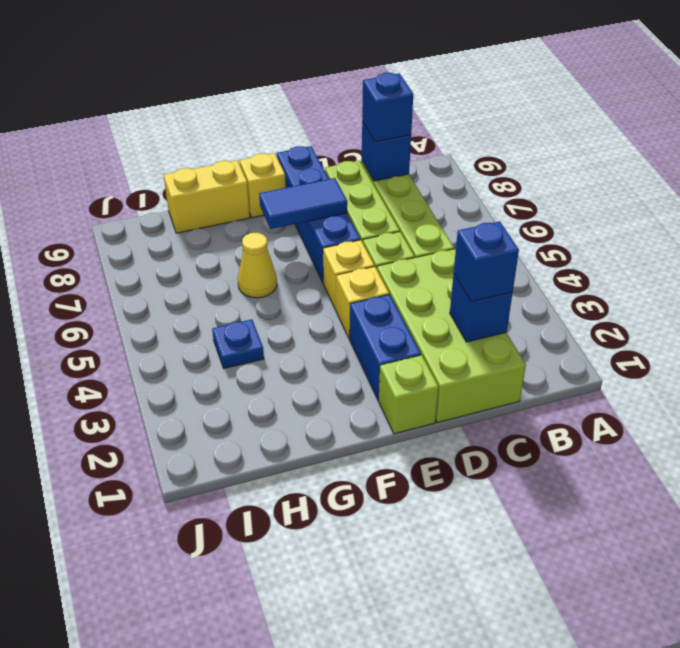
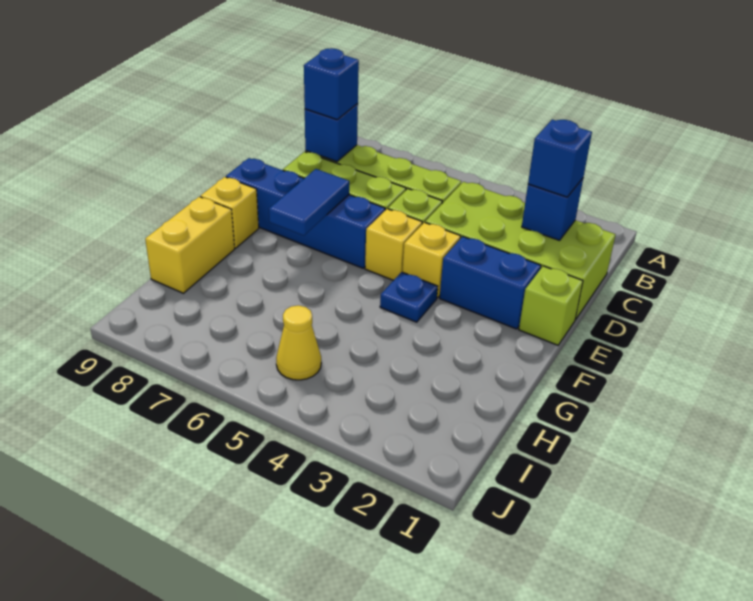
yellow cone G6 level 1 -> yellow cone I5 level 1
blue plate H4 level 1 -> blue plate F4 level 1

